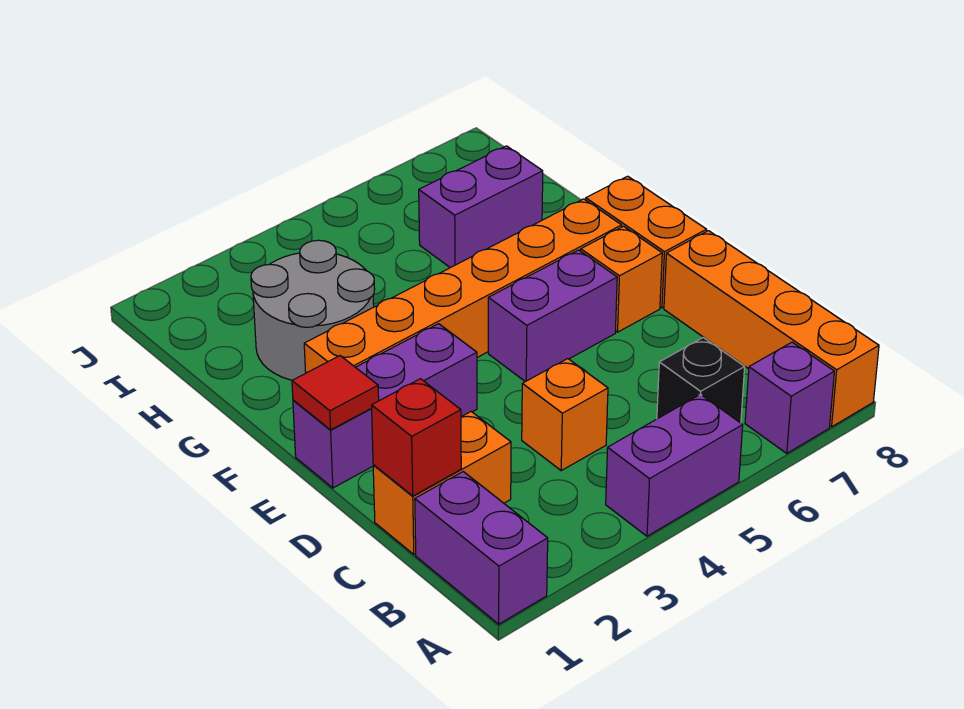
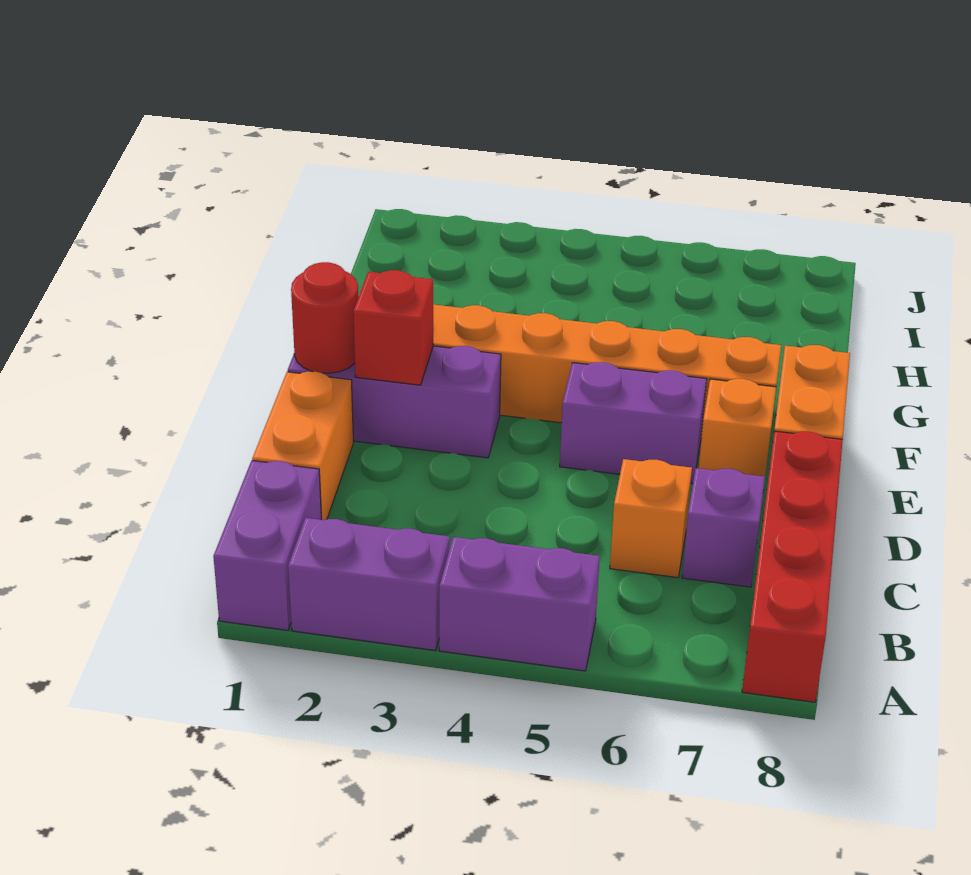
purple brick A7 level 1 -> purple brick C7 level 1
orange brick A8:D8 level 1 -> red brick A8:D8 level 1
black brick B6 level 1 -> none
orange brick C1:C2 level 1 -> orange brick C1:D1 level 1
red brick C1 level 2 -> red brick E2 level 2
orange brick C4 level 1 -> orange brick C6 level 1
red tile E1 level 2 -> red round brick E1 level 2
grey round brick G2:H3 level 1 -> none
purple brick H6:H7 level 1 -> purple brick A2:A3 level 1

